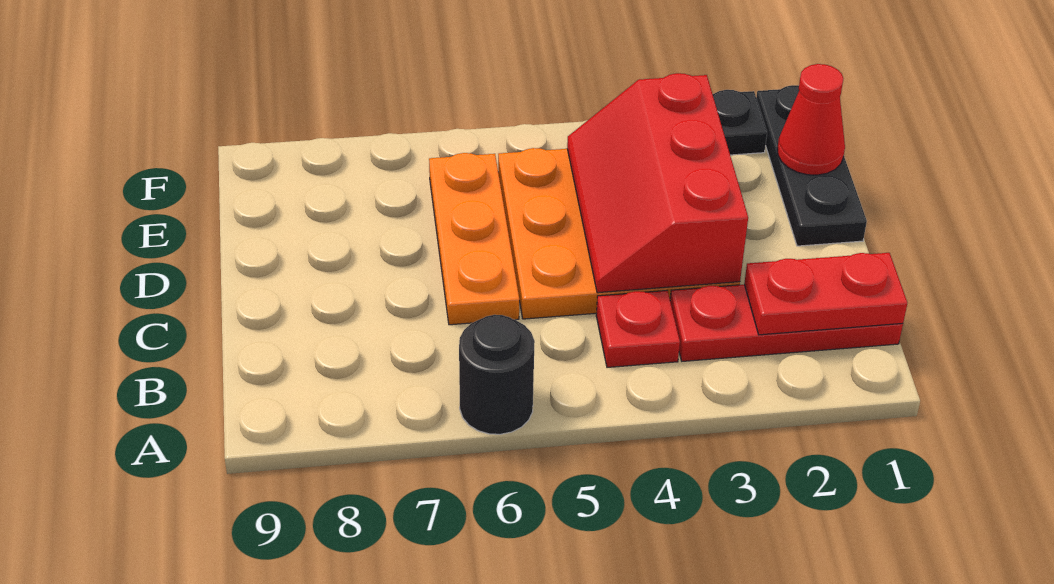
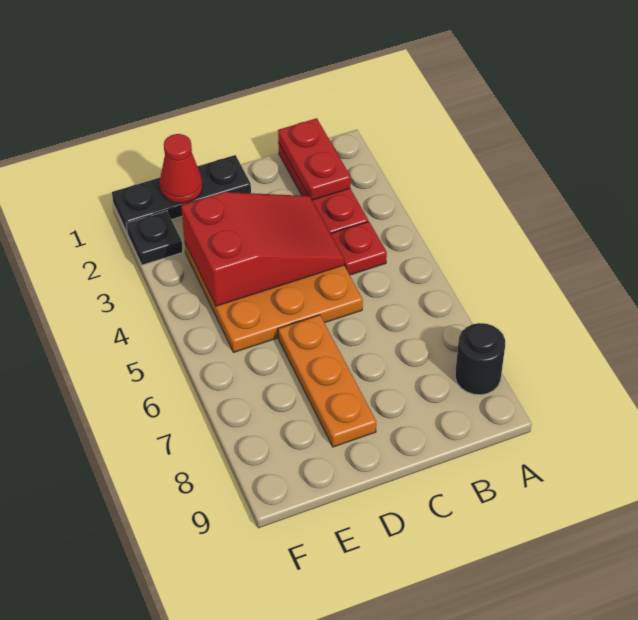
black round brick A6 level 1 -> black round brick A8 level 1
red slope C3:E4 level 2 top 3 -> red slope C3:E4 level 2 top E
orange plate C6:E6 level 1 -> orange plate D6:D8 level 1

